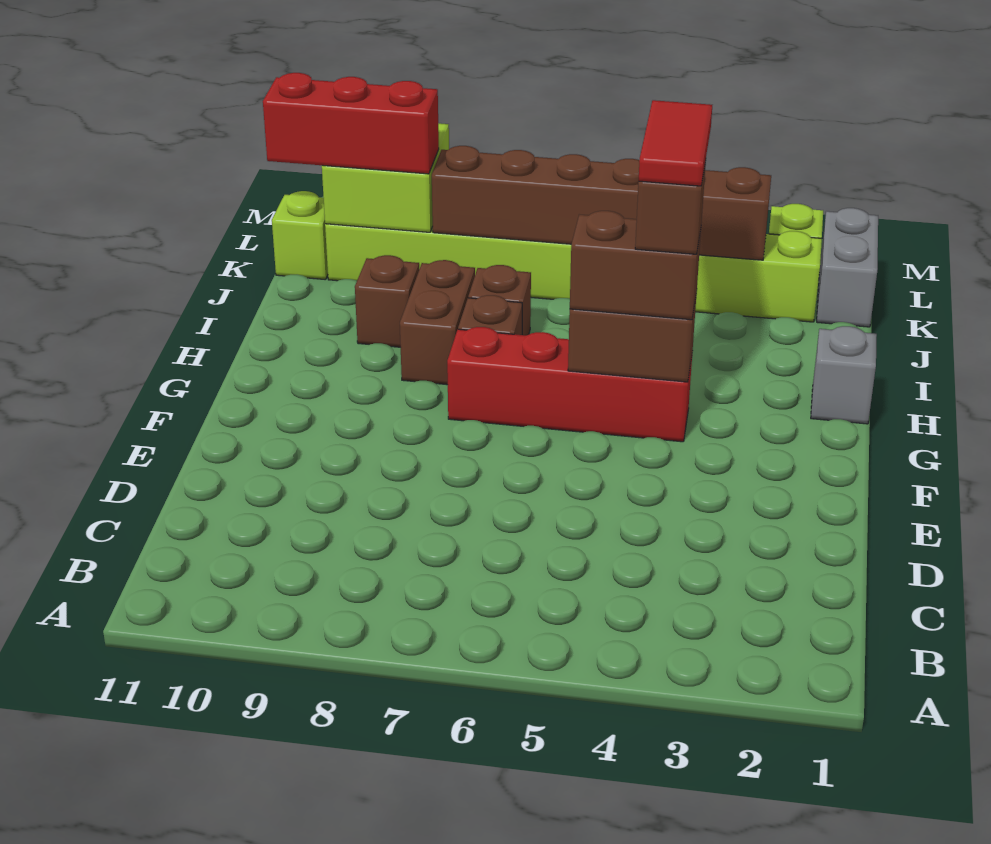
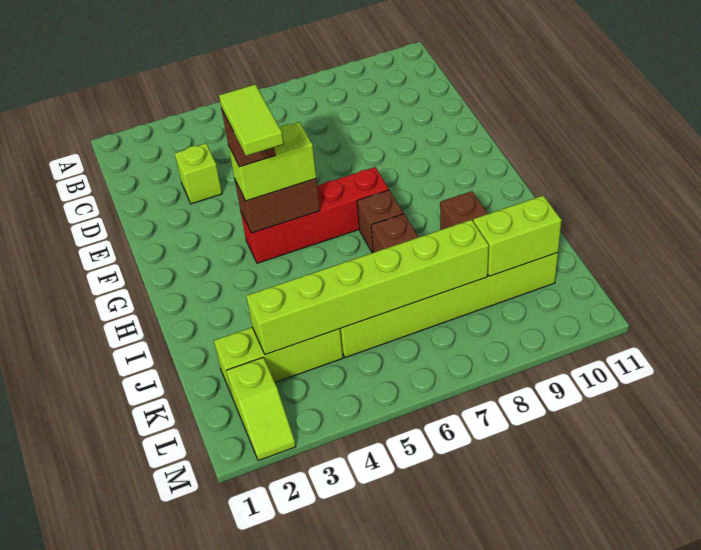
brown brick G4:G5 level 3 -> lime brick G4:G5 level 3
red tile G4:H4 level 5 -> lime tile G4:H4 level 5
grey brick H1 level 1 -> none
brown brick H8:I8 level 1 -> none
grey brick K1:L1 level 1 -> none
brown brick K3:K8 level 2 -> lime brick K3:K8 level 2
lime brick K9:L10 level 2 -> lime brick K9:K10 level 2
red brick K9:K11 level 3 -> none
lime brick K11 level 1 -> lime brick D3 level 1

